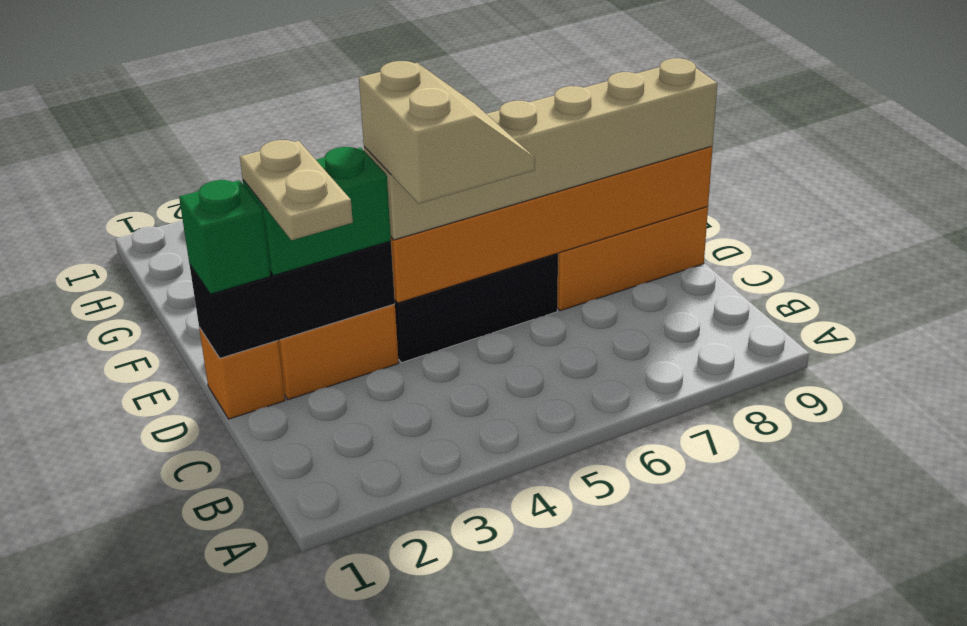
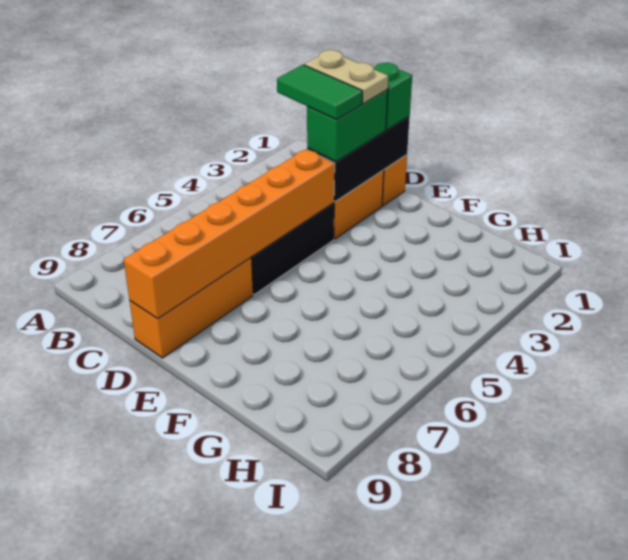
none -> green tile C3:D3 level 4
tan slope C4:D5 level 4 top 4 -> none
tan brick D4:D9 level 3 -> none

